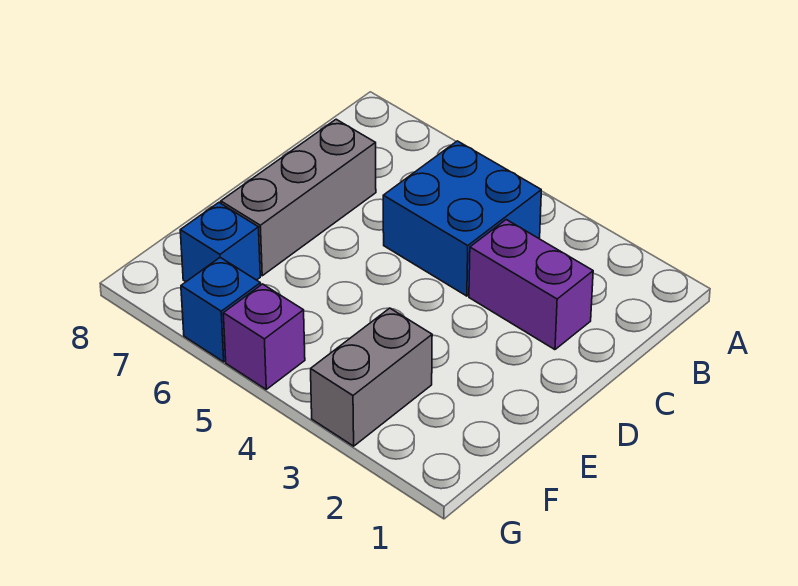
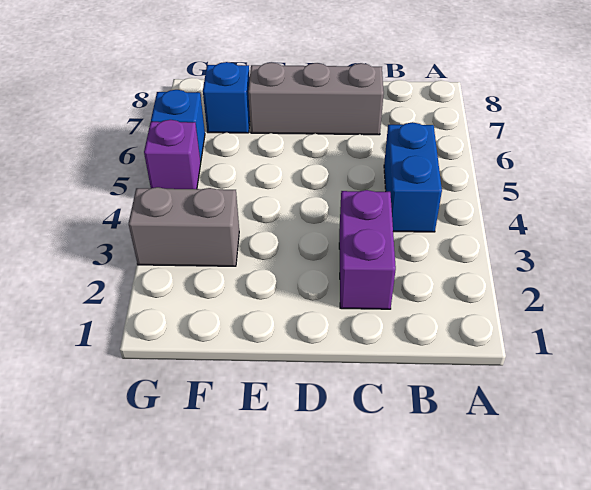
blue brick B4:C5 level 1 -> blue brick B4:B5 level 1

